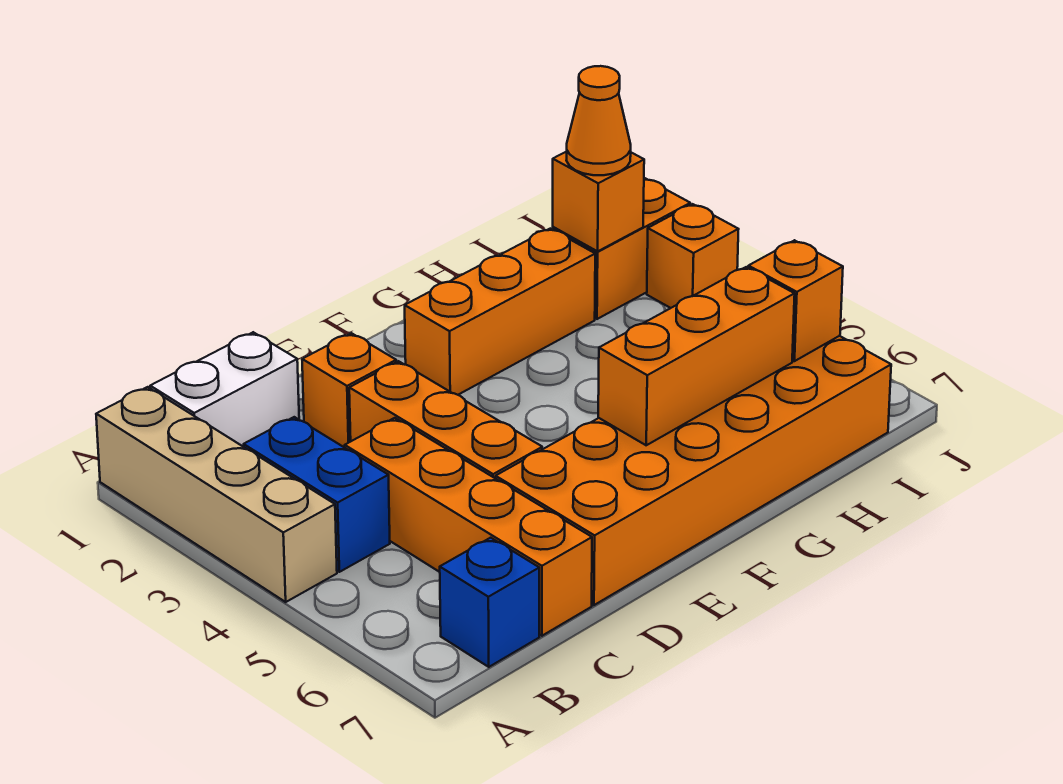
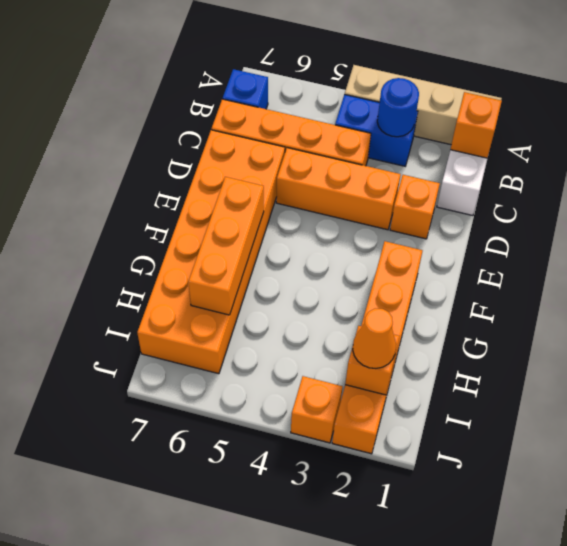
none -> blue round brick B3 level 2
orange brick I6 level 2 -> orange brick B1 level 2

